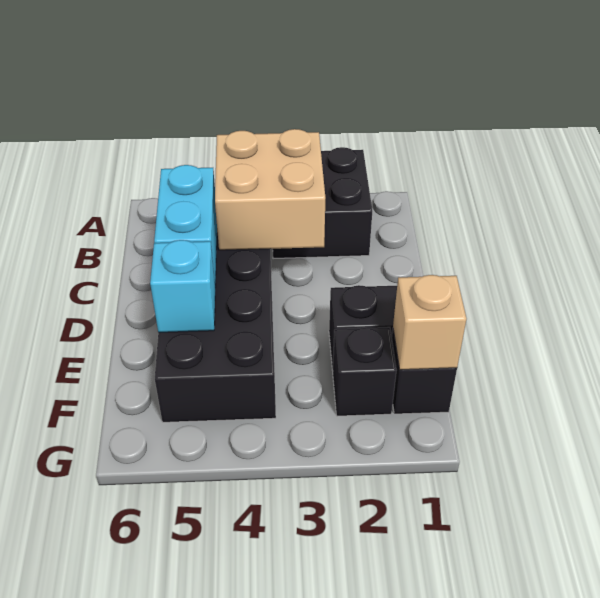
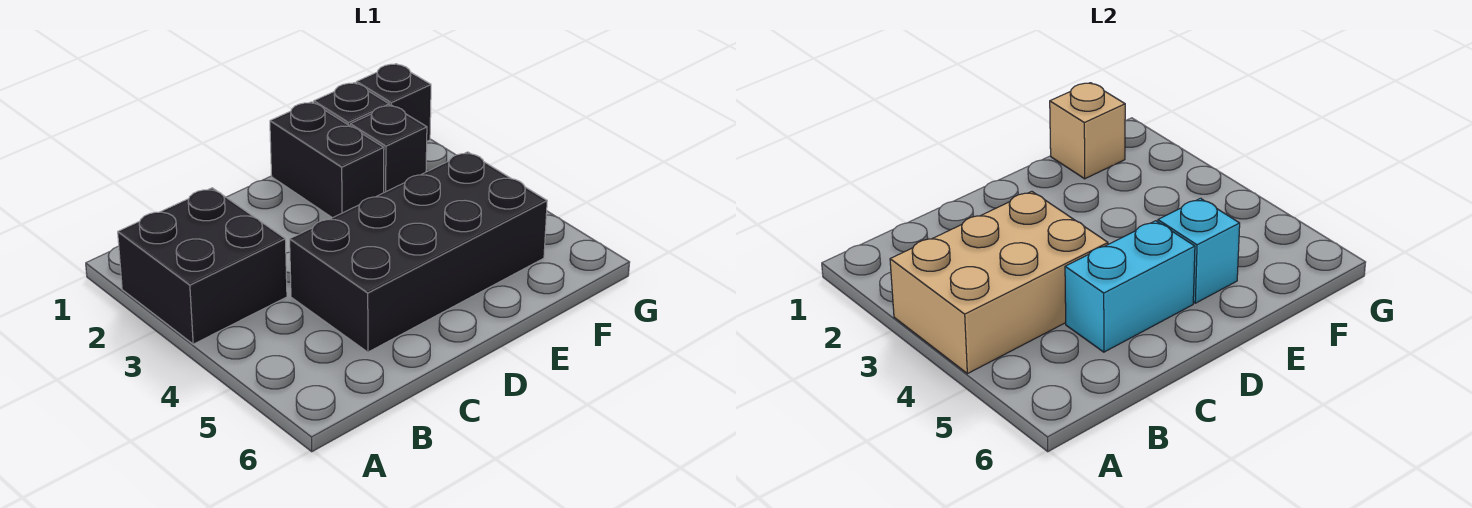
tan brick B3:C4 level 2 -> tan brick A3:C4 level 2
none -> black brick G1 level 1

